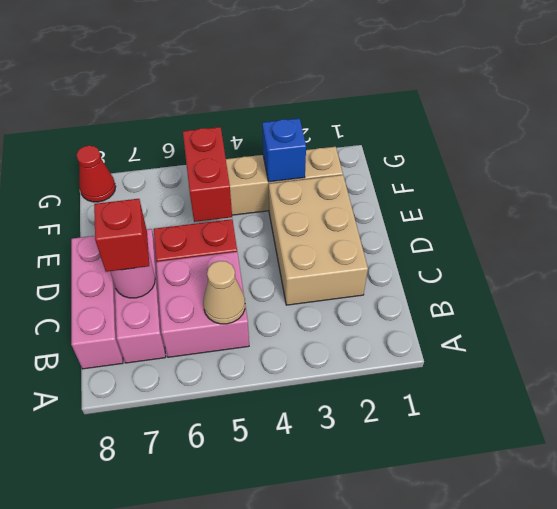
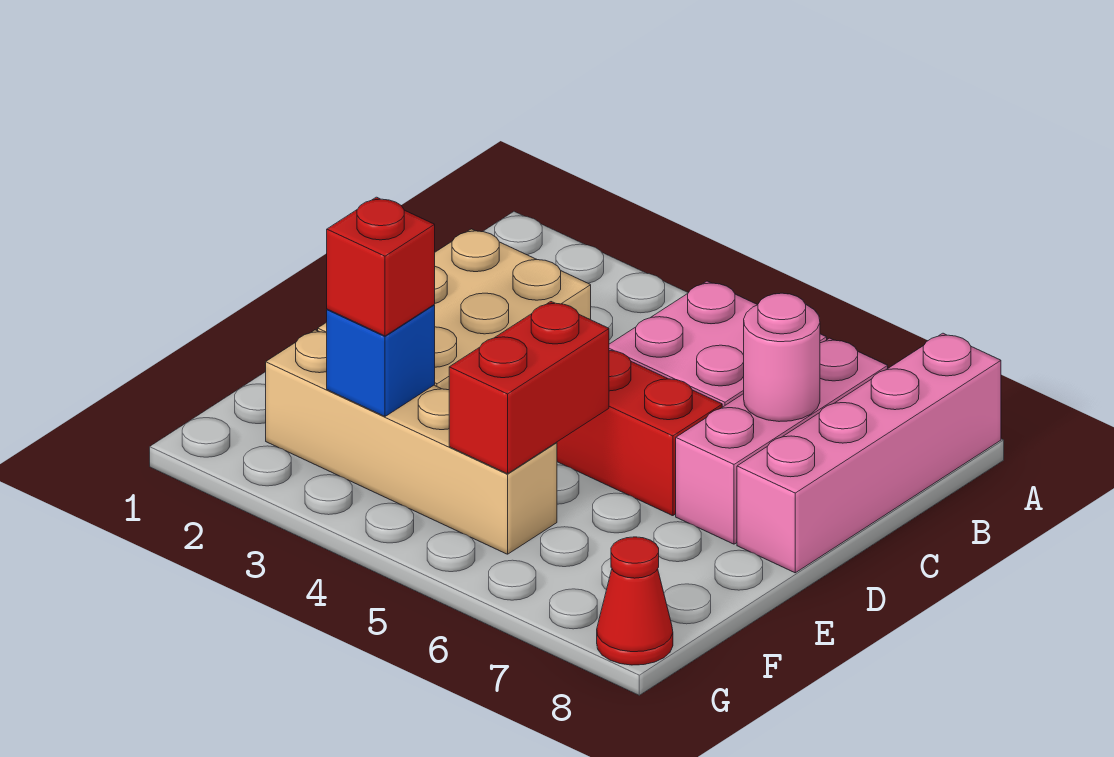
tan cone B5 level 2 -> none
pink brick B8:D8 level 1 -> pink brick A8:D8 level 1
red brick C7 level 3 -> red brick F3 level 3

